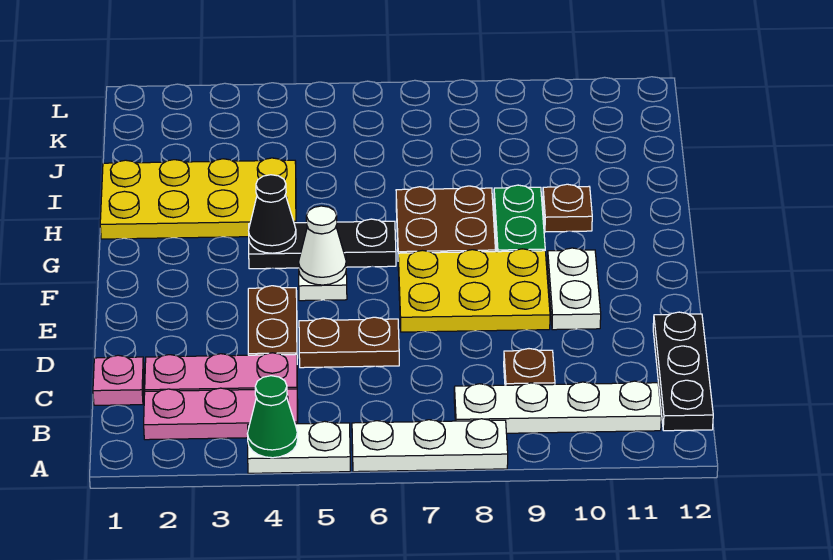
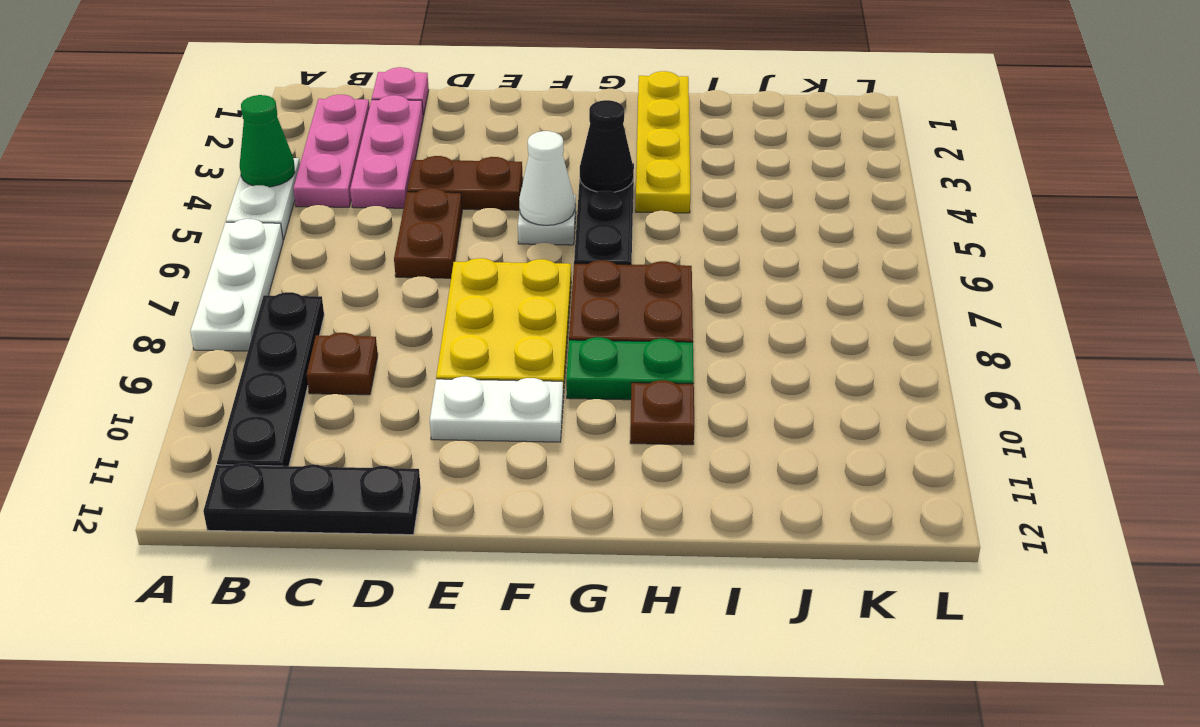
white plate B8:B11 level 1 -> black plate B8:B11 level 1
yellow plate H1:I4 level 1 -> yellow plate H1:H4 level 1

